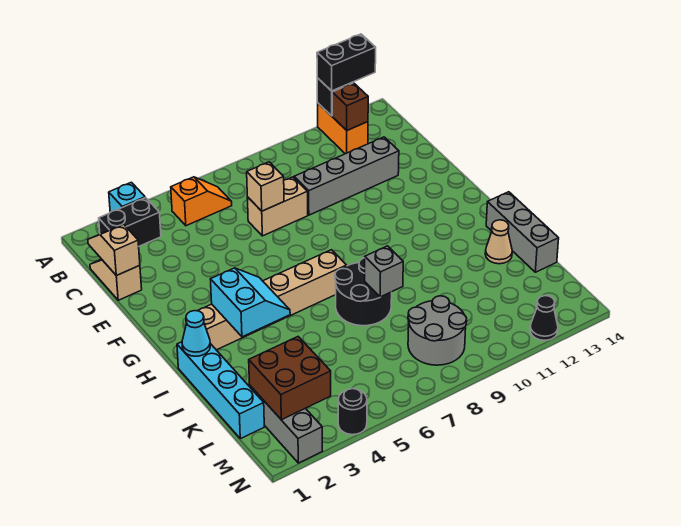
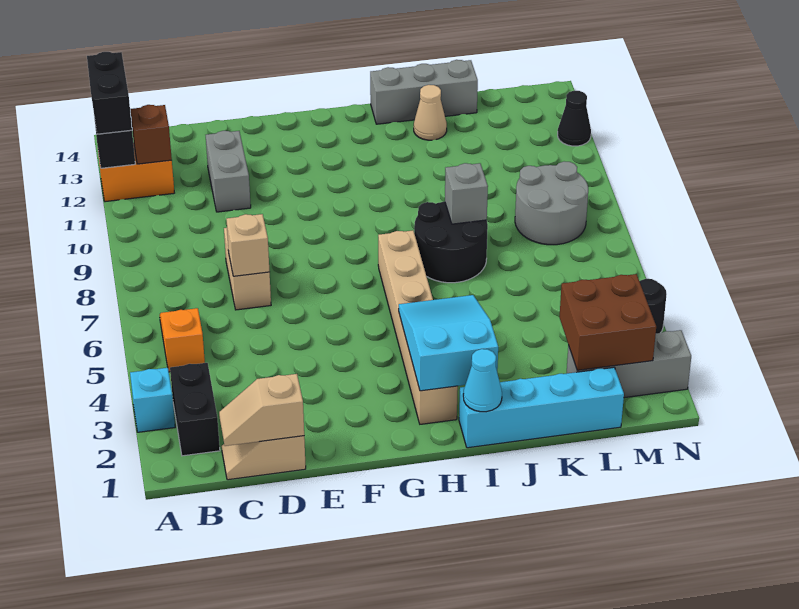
grey brick D9:D12 level 1 -> grey brick D11:D12 level 1
cyan slope H3:I4 level 2 top 3 -> cyan slope H2:I4 level 2 top 2

